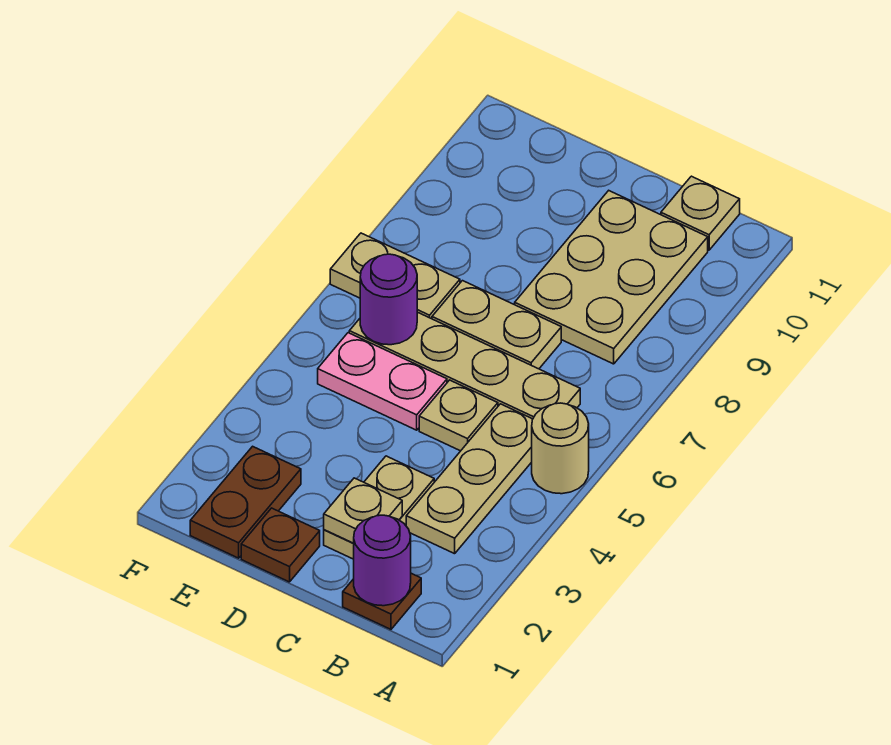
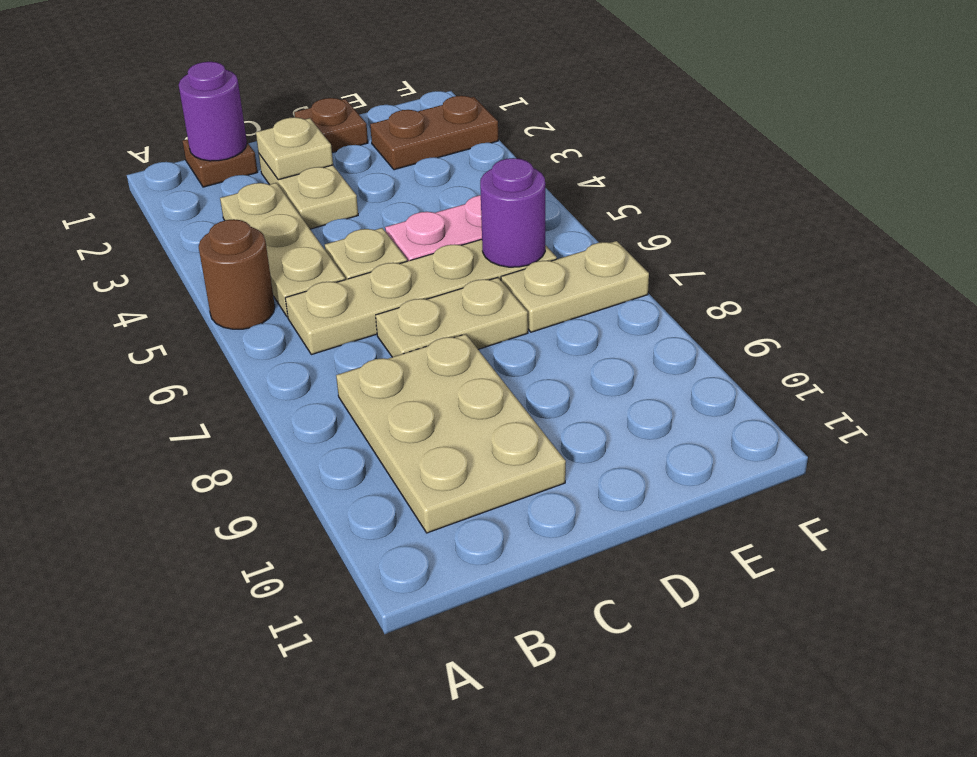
tan round brick A5 level 1 -> brown round brick A5 level 1
tan plate B11 level 1 -> none
brown plate E1:E2 level 1 -> brown plate E2:F2 level 1

